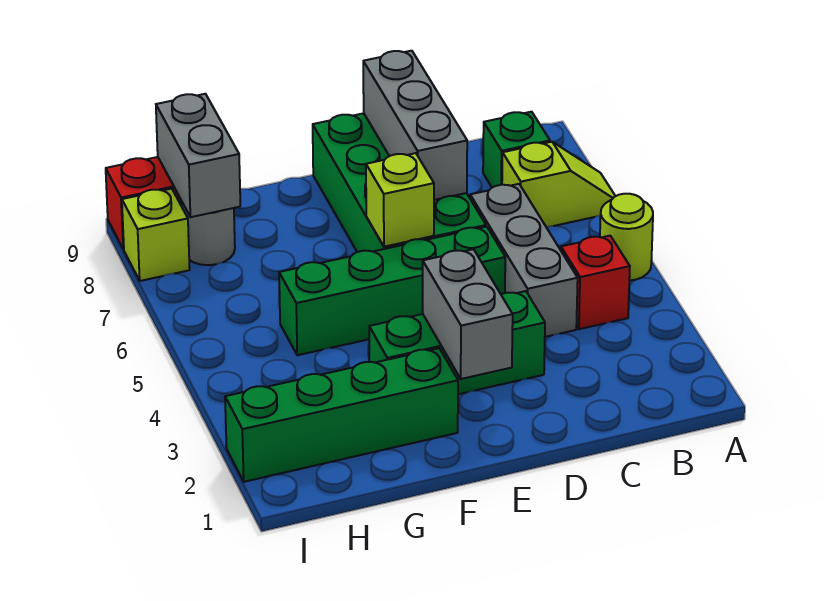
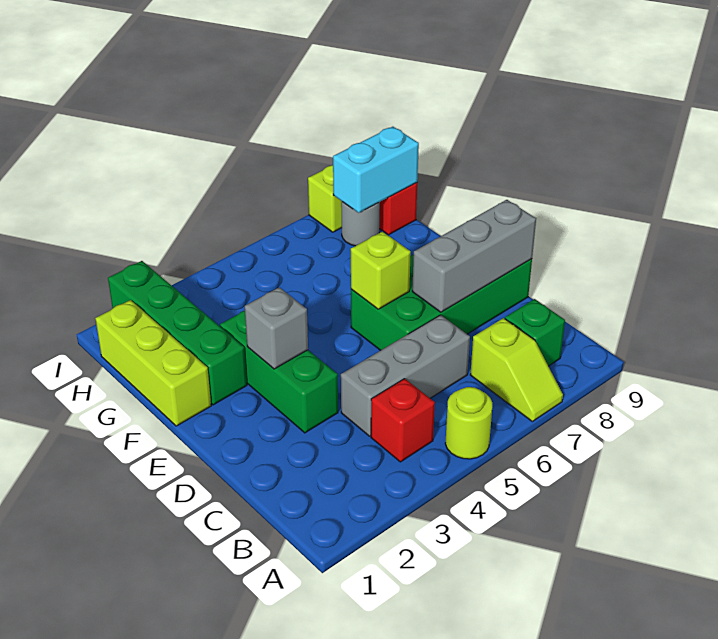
green brick D5:G5 level 1 -> none
grey brick E2:E3 level 2 -> grey brick E3 level 2
none -> lime brick F1:H1 level 1
grey brick H8:H9 level 2 -> cyan brick H8:H9 level 2

